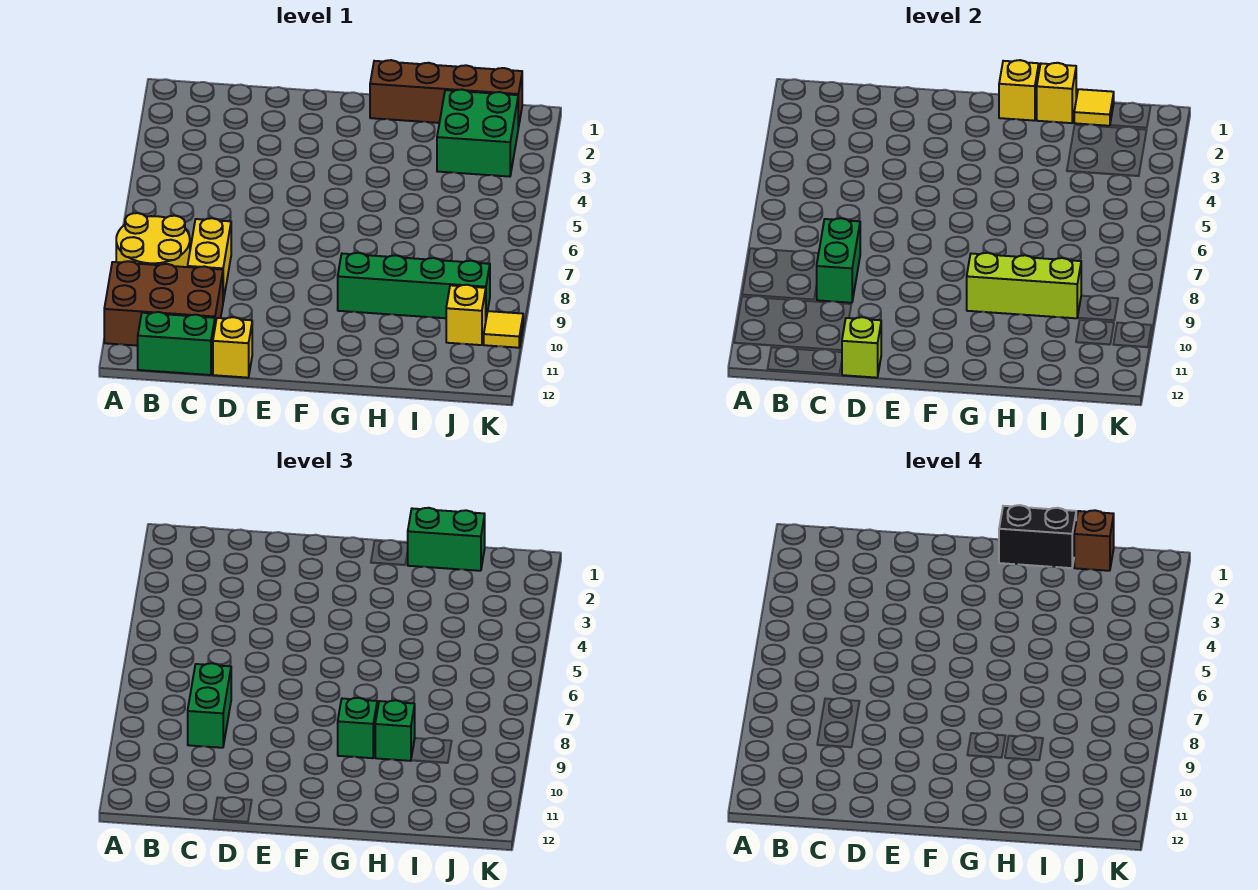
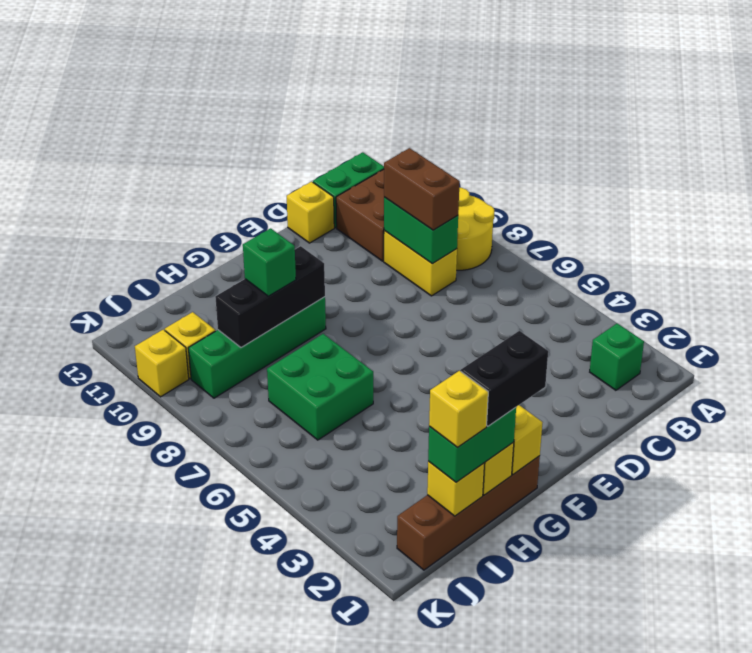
green brick C8:C9 level 3 -> brown brick C8:C9 level 3
lime brick D12 level 2 -> none
lime brick G9:I9 level 2 -> black brick G9:I9 level 2
green brick G9 level 3 -> green brick B2 level 1
yellow tile I1 level 2 -> yellow brick I1 level 2
brown brick I1 level 4 -> yellow brick I1 level 4
green brick I2:J3 level 1 -> green brick H6:I7 level 1
yellow tile K10 level 1 -> yellow brick K10 level 1

